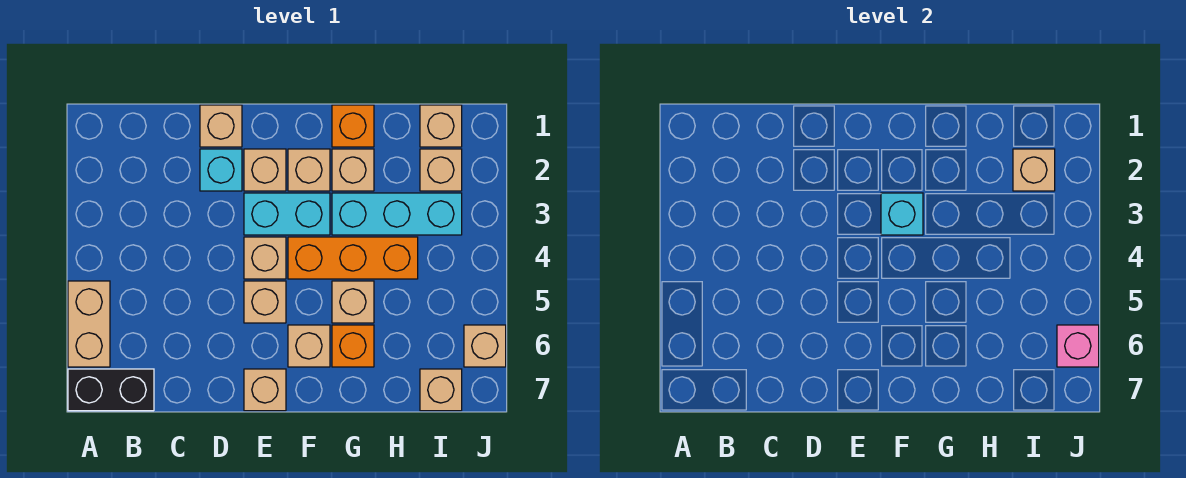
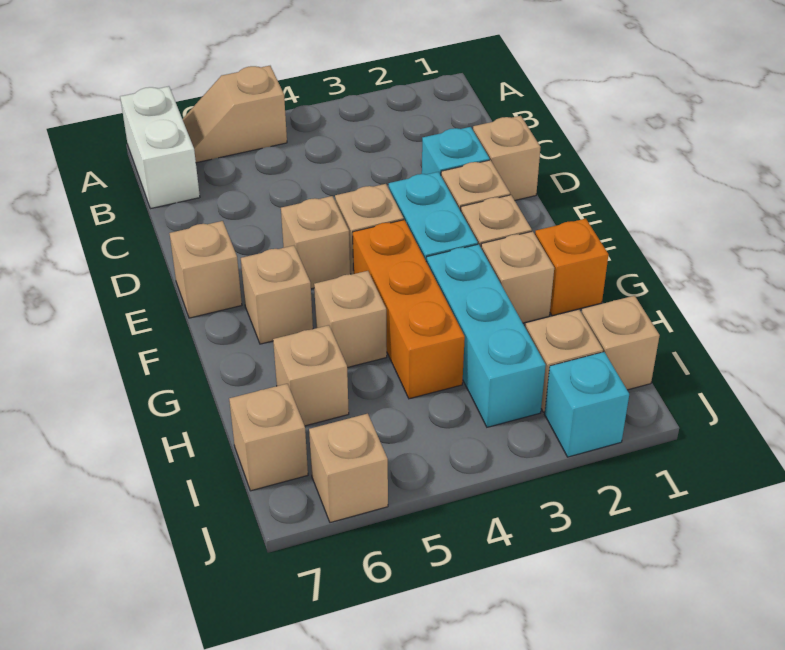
tan brick A5:A6 level 1 -> tan slope A5:A6 level 1 top 5
black brick A7:B7 level 1 -> white brick A7:B7 level 1
cyan brick F3 level 2 -> cyan brick J2 level 1
orange brick G6 level 1 -> none
tan brick I2 level 2 -> tan brick H6 level 1
pink brick J6 level 2 -> none

